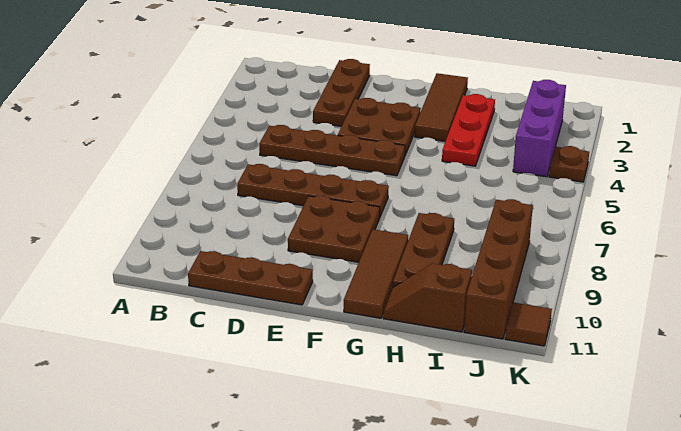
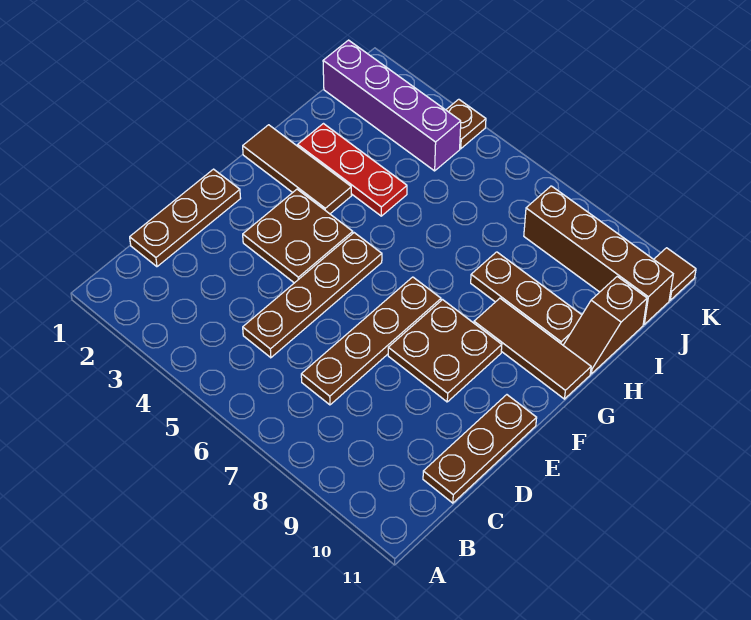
brown plate D1:D3 level 1 -> brown plate C1:E1 level 1
purple brick J2:J4 level 1 -> purple brick J1:J4 level 1

